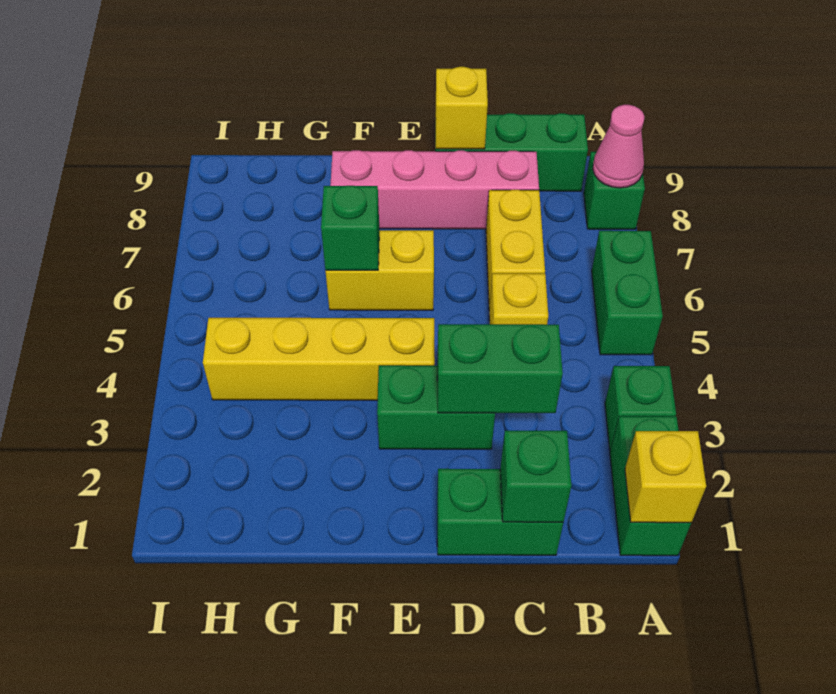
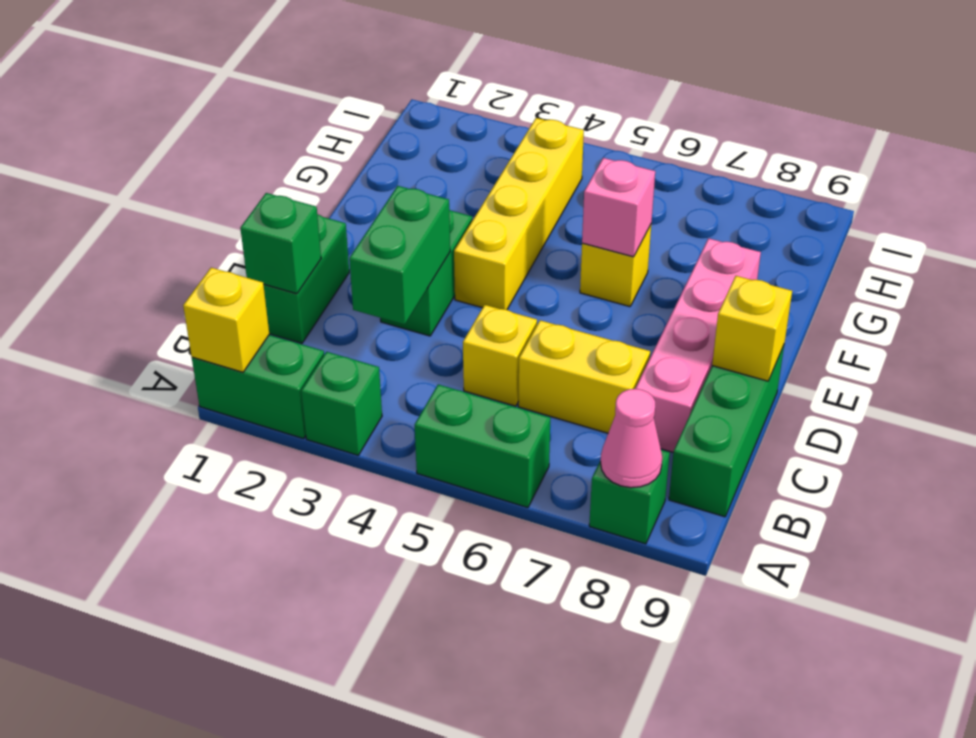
yellow brick E6:F6 level 1 -> yellow brick F6 level 1
green brick F6 level 2 -> pink brick F6 level 2

